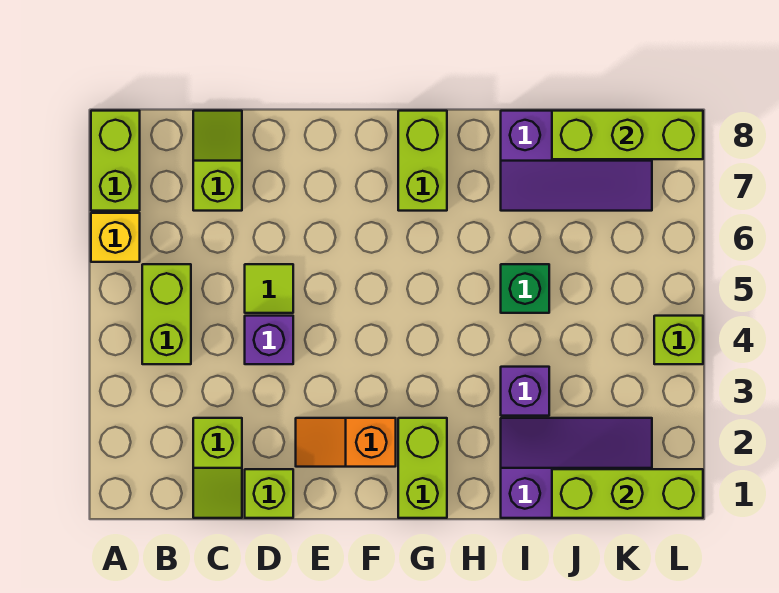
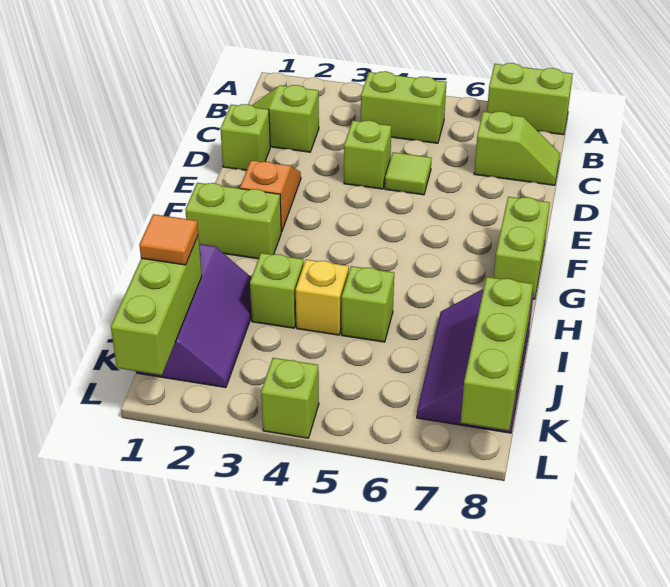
yellow brick A6 level 1 -> yellow brick I4 level 1
purple brick D4 level 1 -> lime brick D4 level 1
lime brick G7:G8 level 1 -> lime brick F8:G8 level 1
purple brick I3 level 1 -> lime brick I3 level 1
green brick I5 level 1 -> lime brick I5 level 1
none -> orange tile J1 level 3

